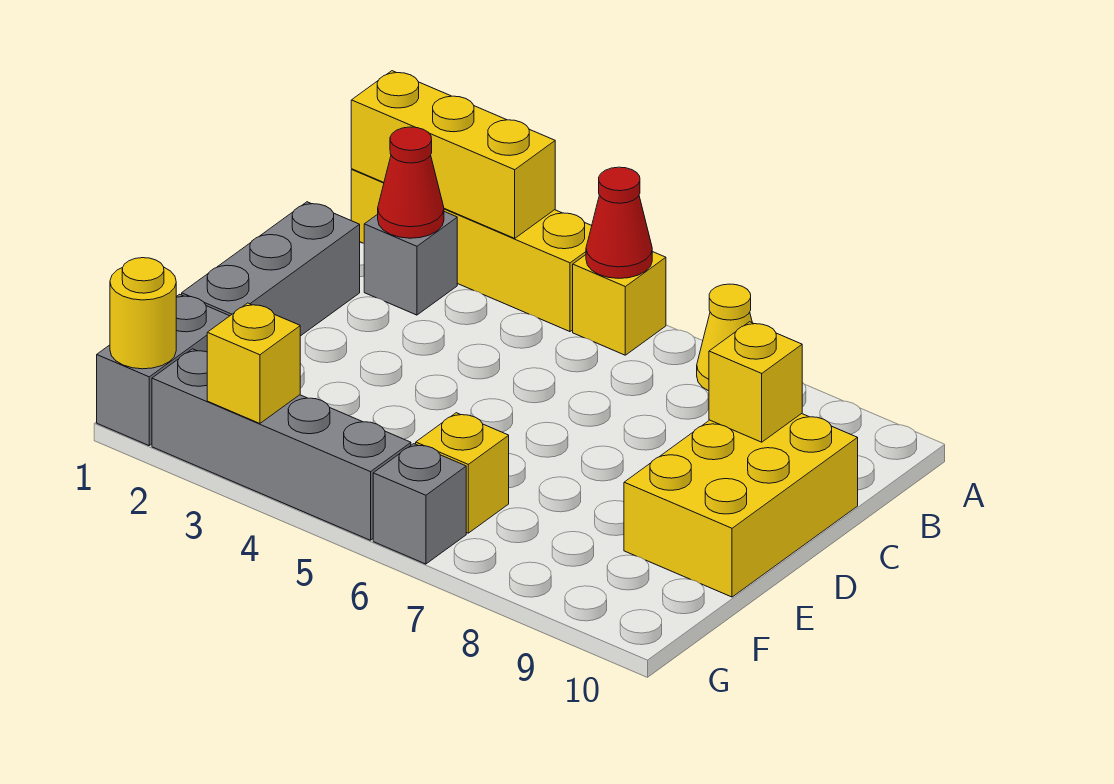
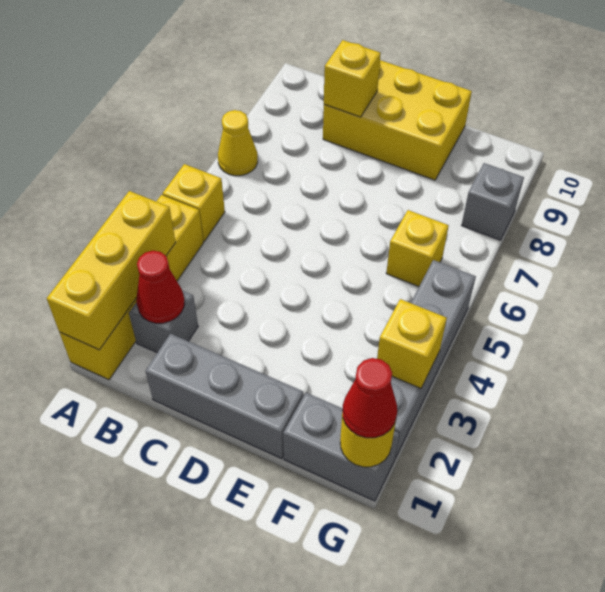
red cone A5 level 2 -> red cone G1 level 3
grey brick G6 level 1 -> grey brick G8 level 1

